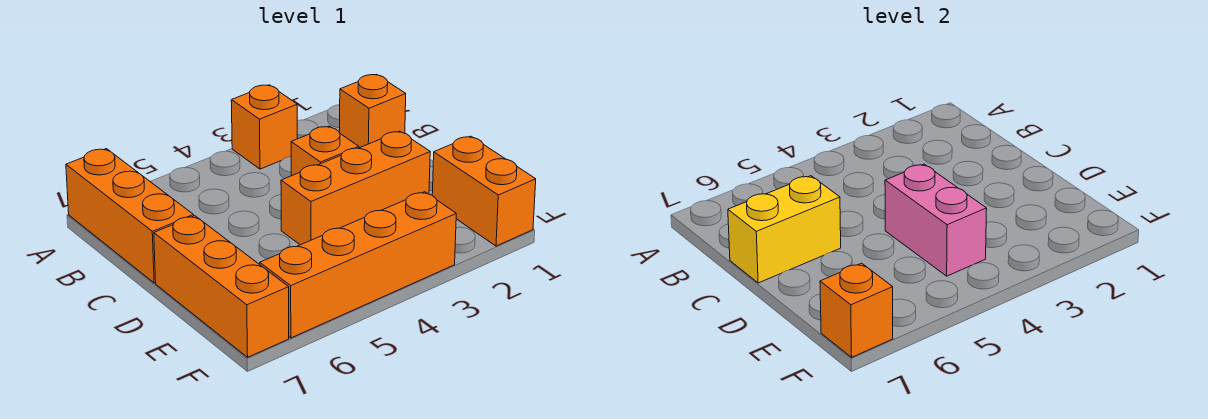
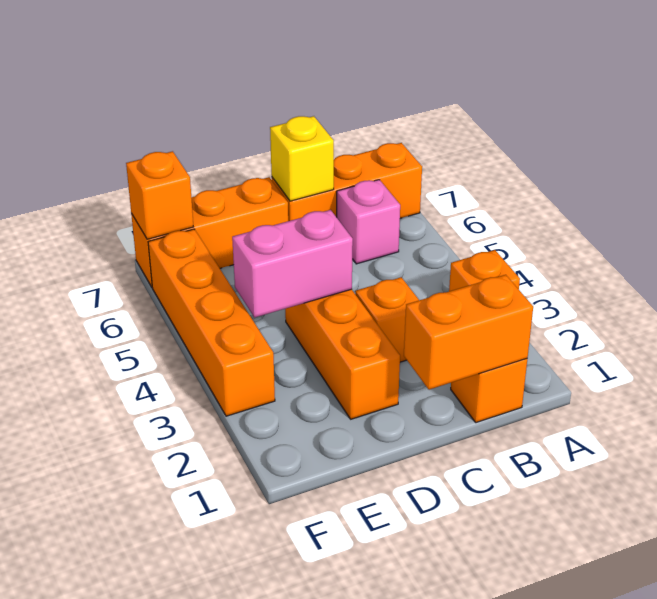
none -> pink brick B6 level 1
yellow brick C6:C7 level 2 -> yellow brick C7 level 2
orange brick E1:F1 level 1 -> orange brick B1:C1 level 2

